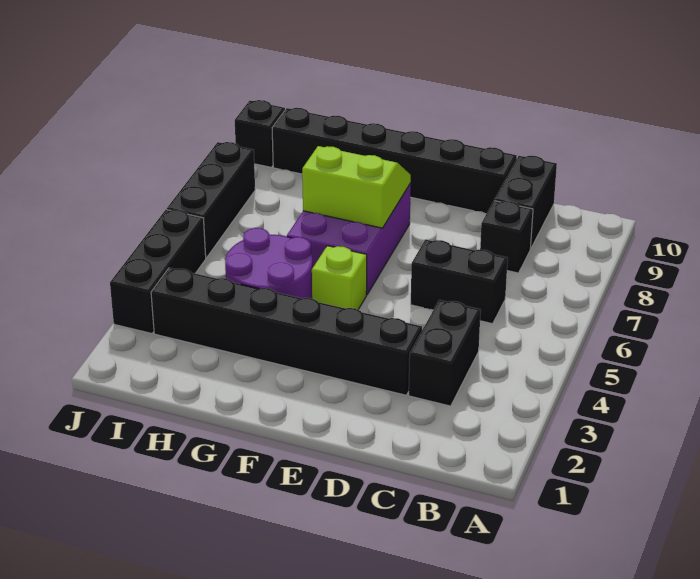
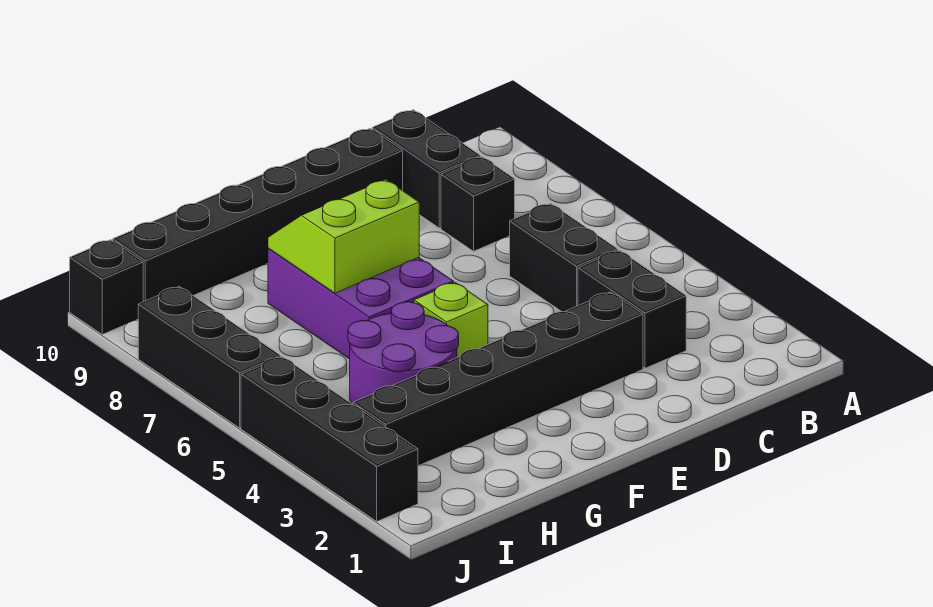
black brick C6:D6 level 1 -> black brick C5:C6 level 1
black brick J3:J5 level 1 -> black brick J2:J5 level 1

